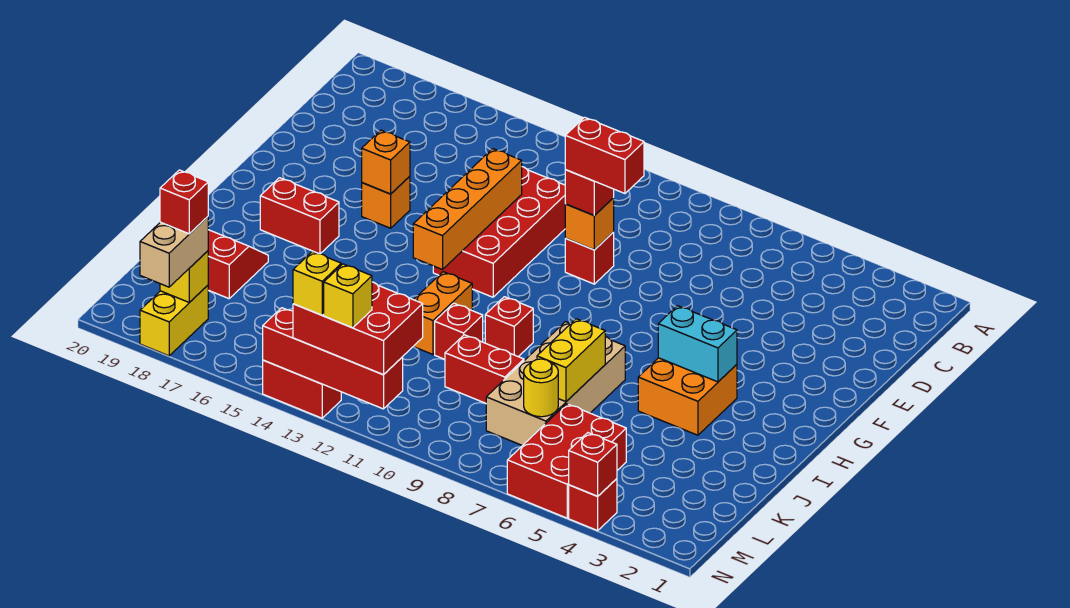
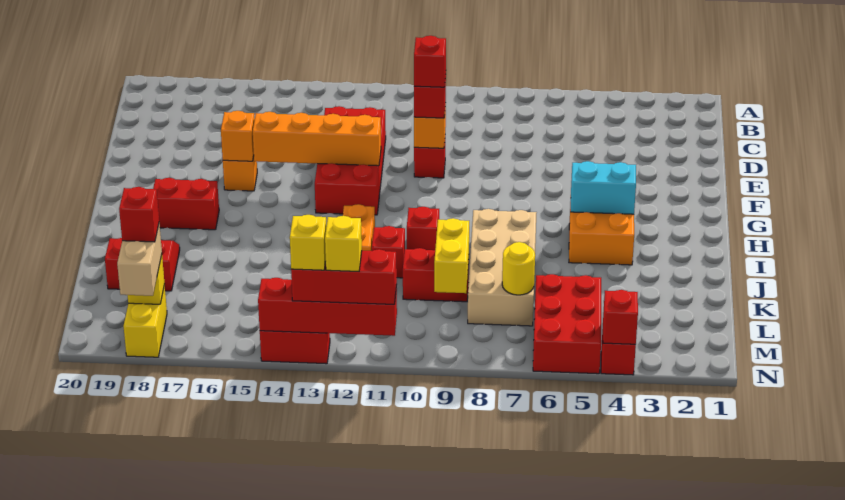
red brick E9:E10 level 4 -> red brick E10 level 4
orange brick E13:H13 level 2 -> orange brick F12:F15 level 2
yellow brick J7:K7 level 2 -> yellow brick K9:L9 level 2
red brick M11:N13 level 3 -> red brick N11:N13 level 3

